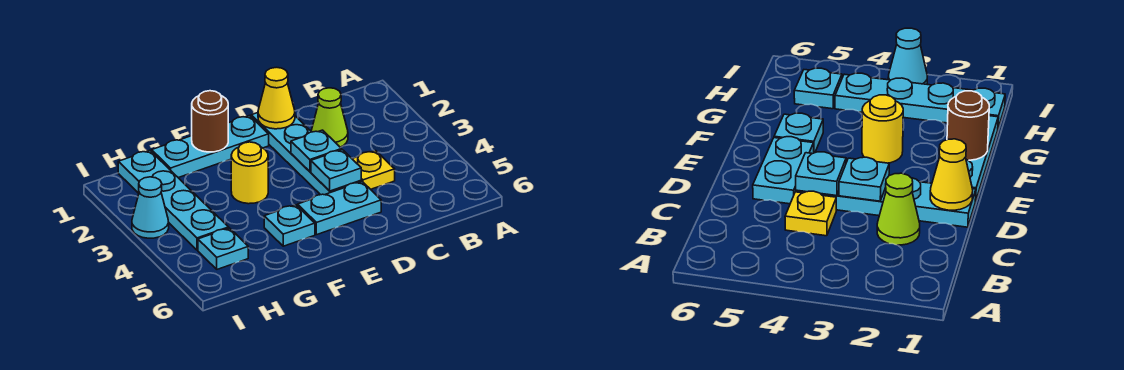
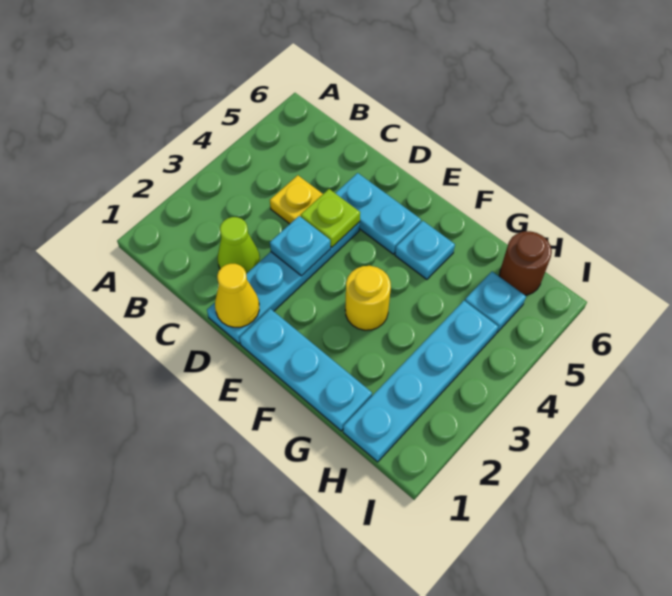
cyan plate D4 level 2 -> lime plate D4 level 2
brown round brick F1 level 2 -> brown round brick H6 level 1
cyan cone I3 level 1 -> none

